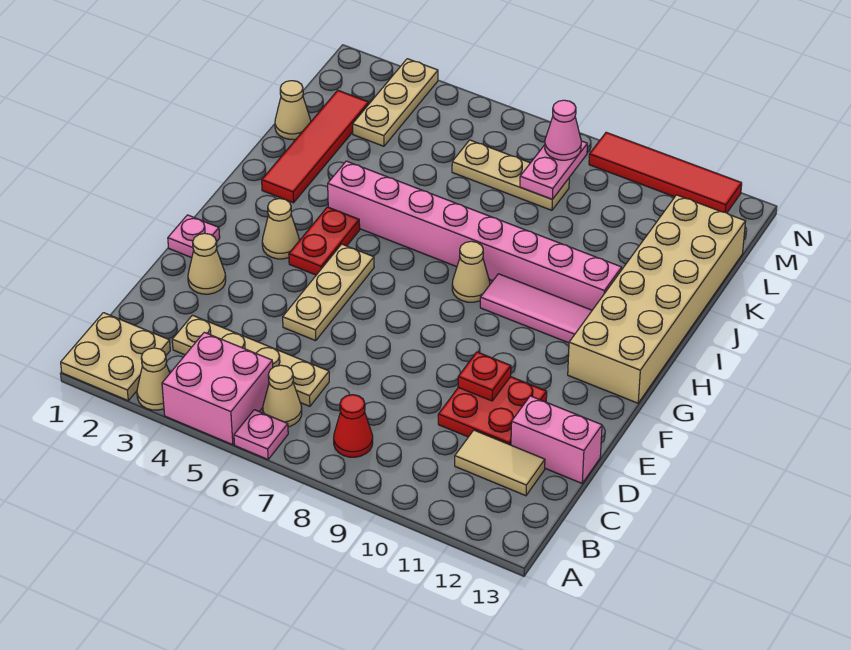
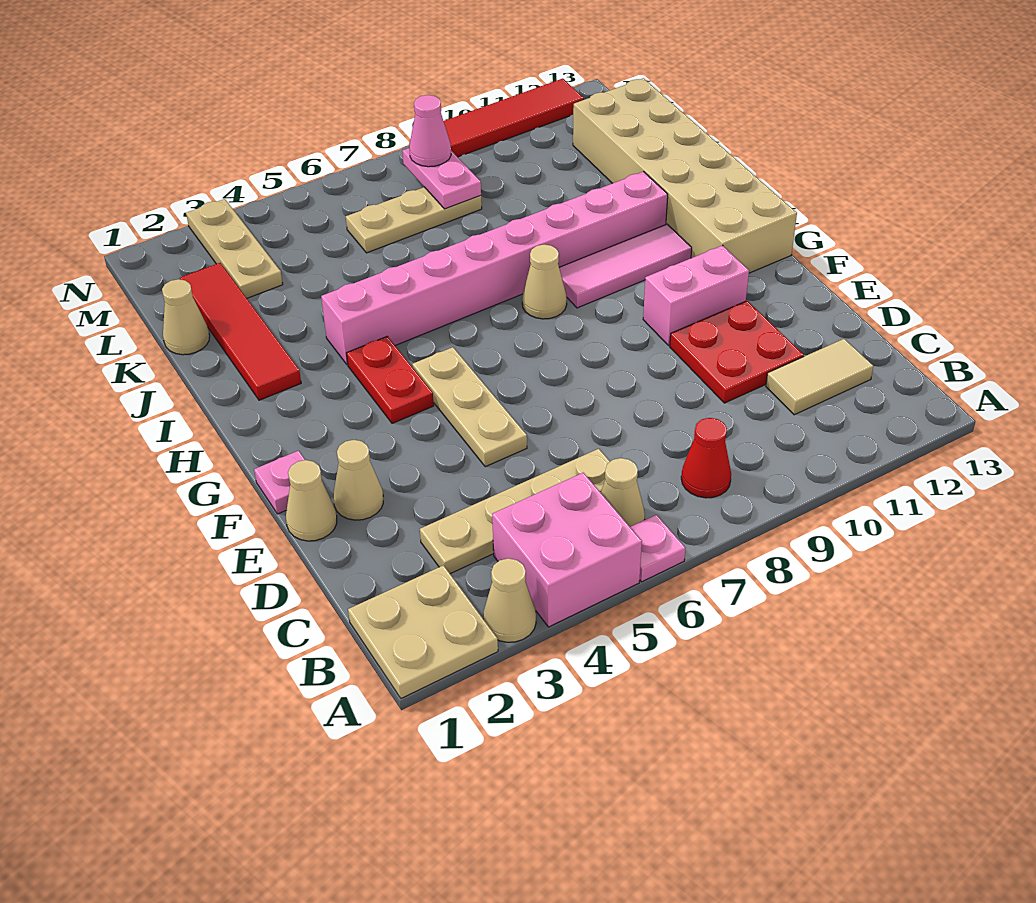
pink brick D12:D13 level 1 -> pink brick F10:F11 level 1
red plate E10 level 2 -> none
tan cone G3 level 1 -> tan cone E1 level 1

